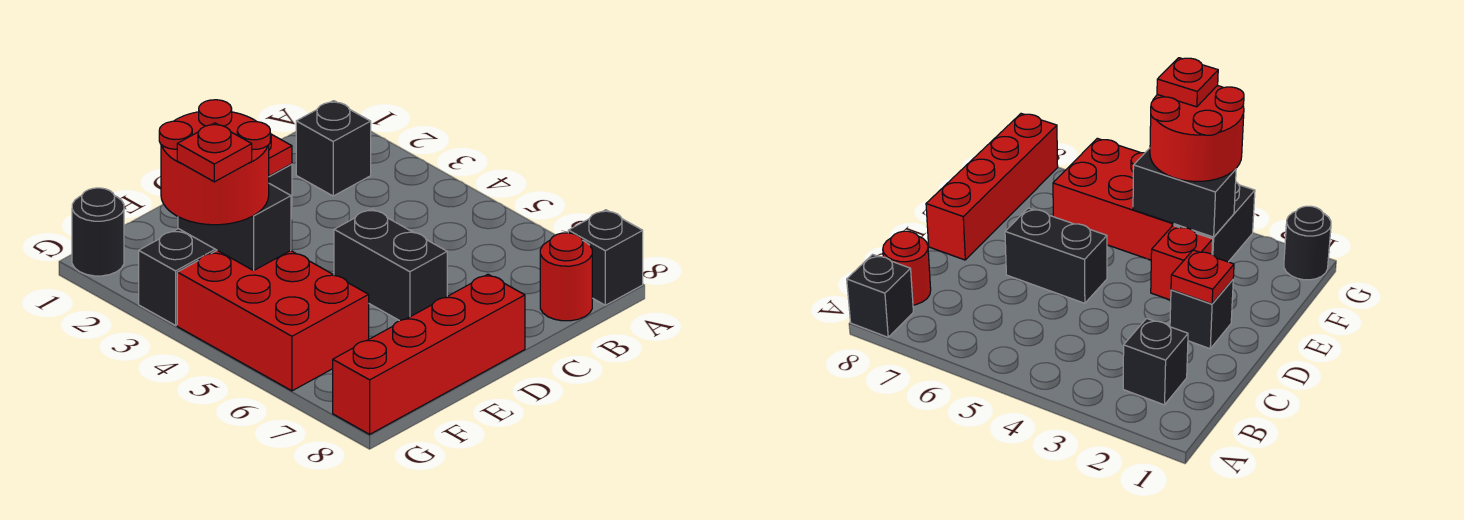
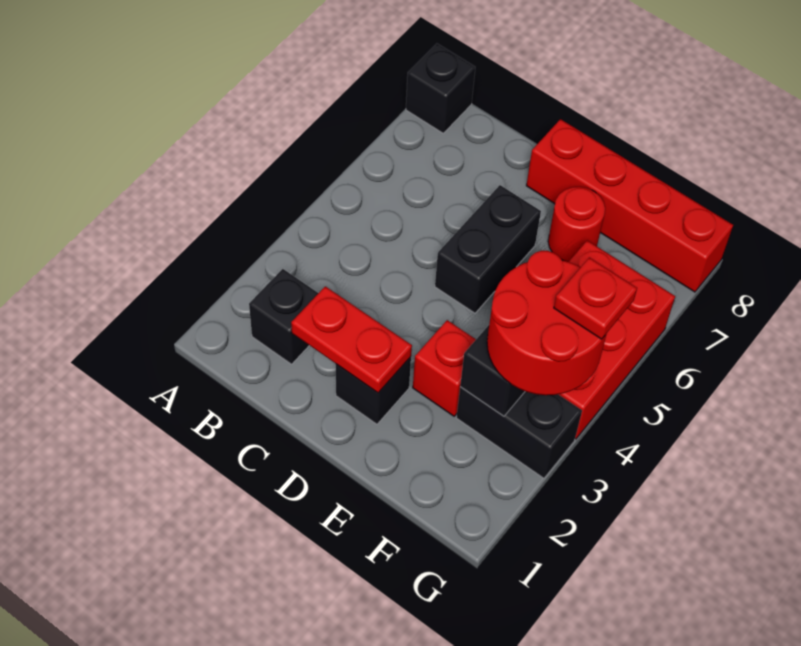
red round brick B8 level 1 -> red round brick E7 level 1
red plate D2 level 2 -> red plate C2:D2 level 2
black round brick G1 level 1 -> none

